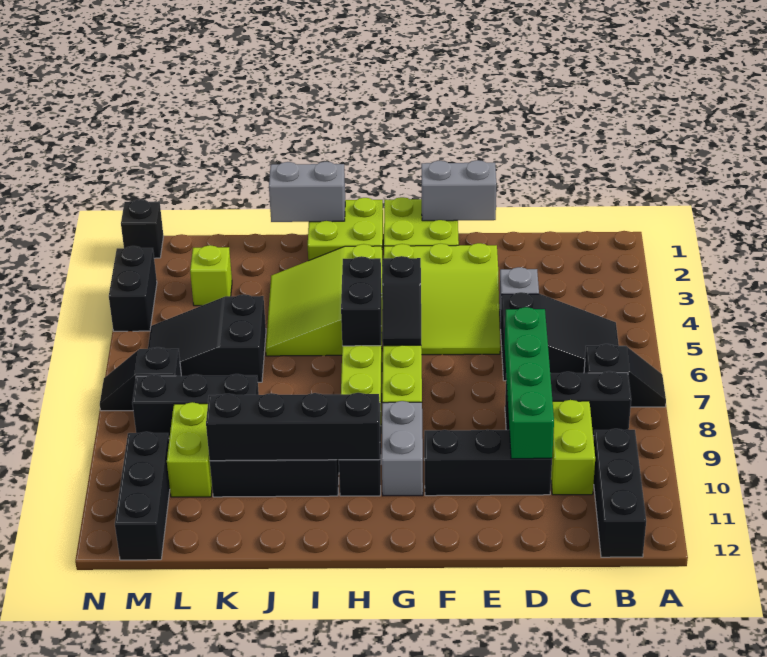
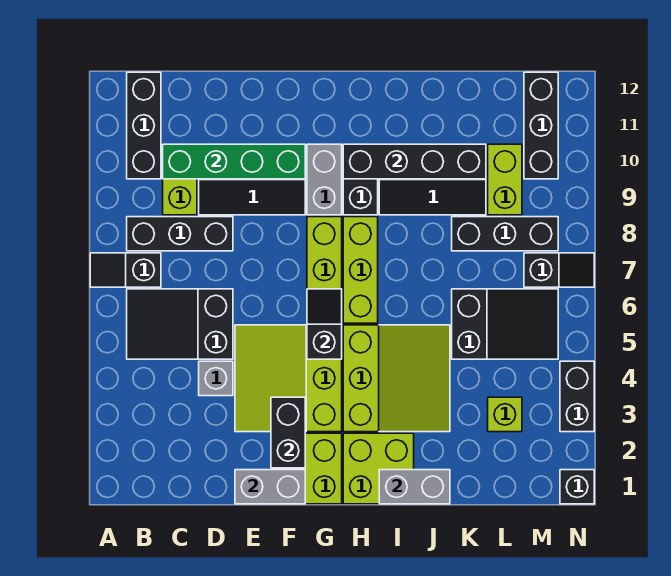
green brick D7:D10 level 2 -> green brick C10:F10 level 2
lime slope E3:G5 level 1 top 3 -> lime slope E3:G5 level 1 top G
black brick H5:H6 level 2 -> black brick F2:F3 level 2

